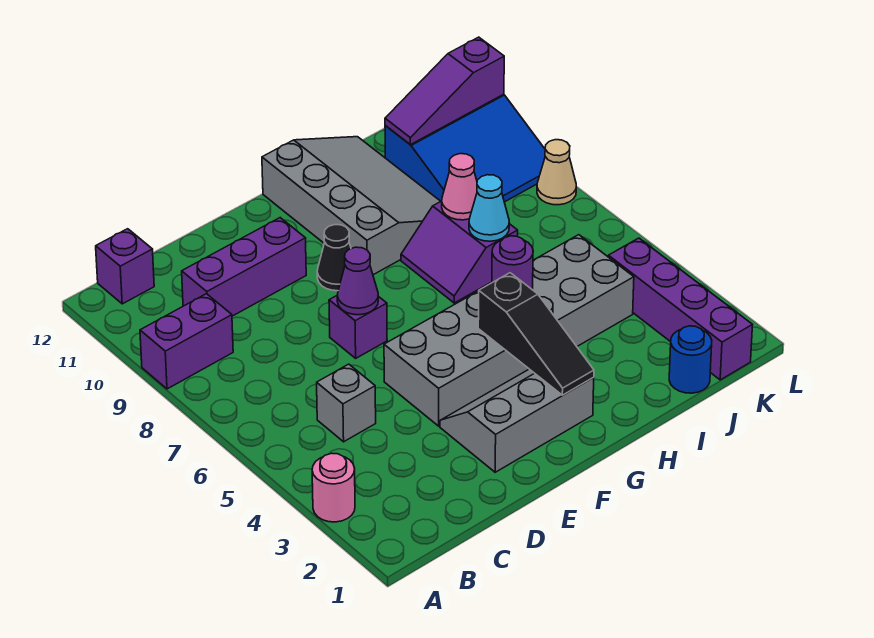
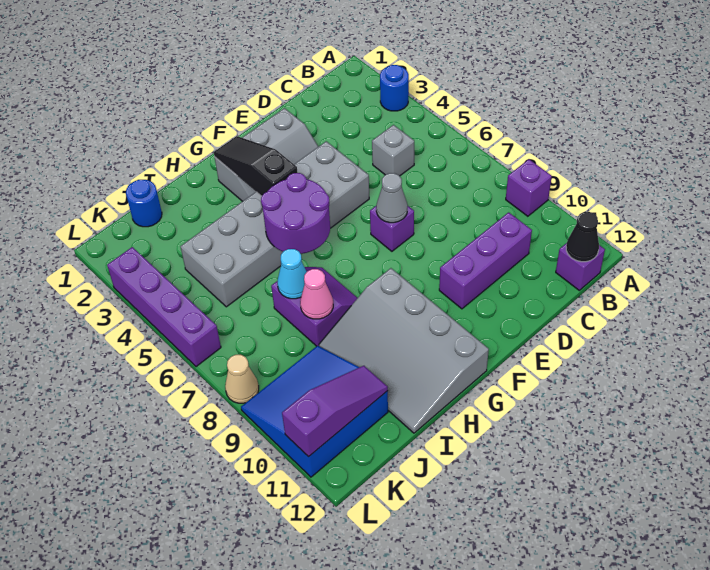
pink round brick A3 level 1 -> blue round brick A3 level 1
purple brick A9:B9 level 1 -> purple brick A9 level 1
purple cone E7 level 2 -> grey cone E7 level 2
black cone F9 level 1 -> black cone B12 level 2
purple round brick H5 level 2 -> purple round brick G5:H6 level 2
purple brick K1:K4 level 1 -> purple brick L3:L6 level 1

